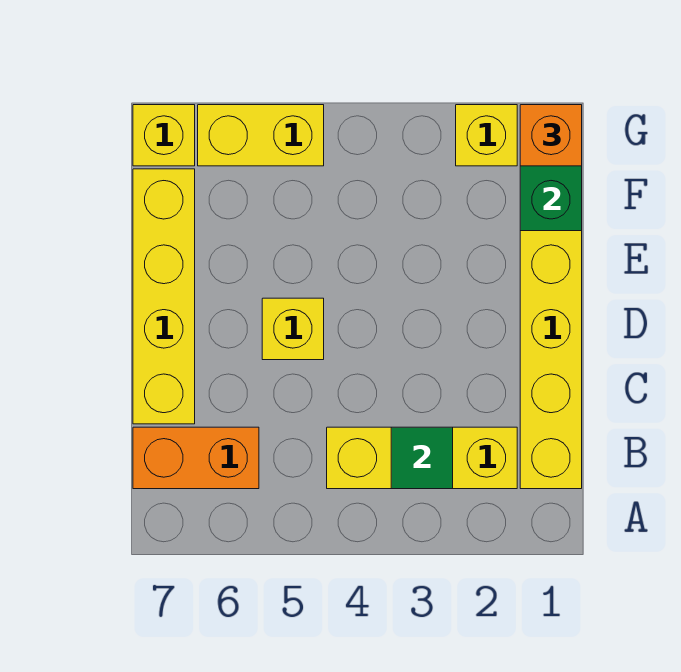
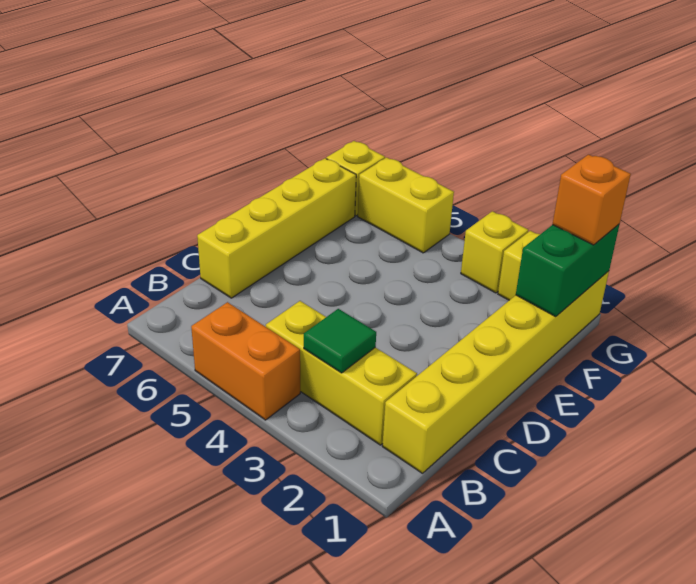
orange brick B6:B7 level 1 -> orange brick A4:A5 level 1
yellow brick D5 level 1 -> yellow brick G3 level 1

